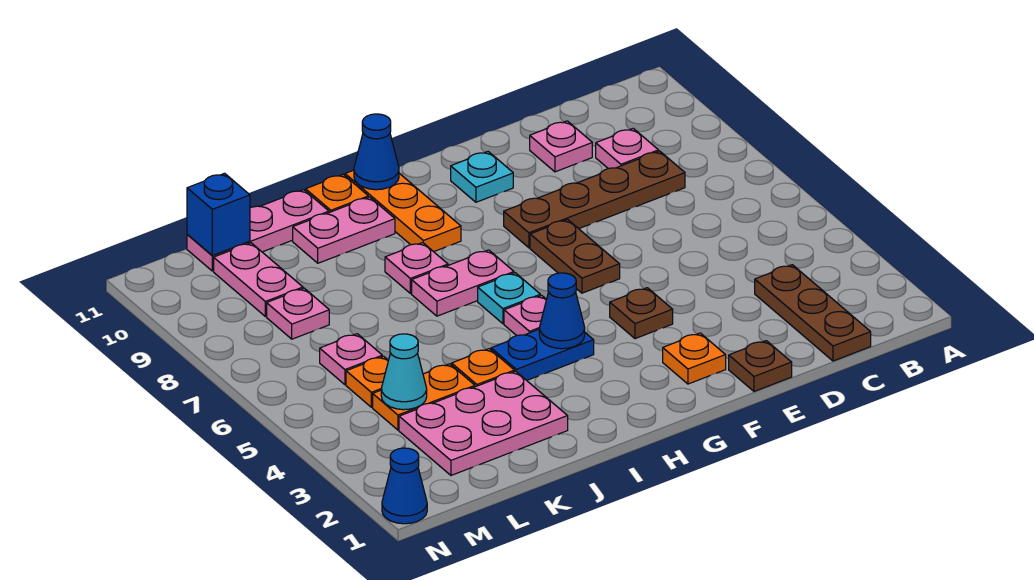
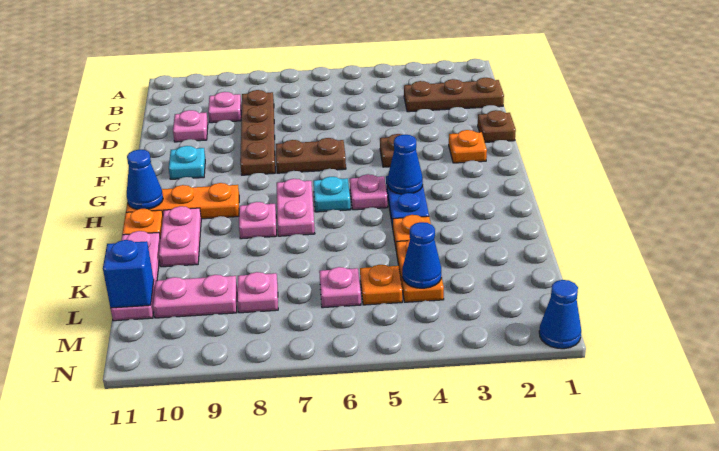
pink plate J2:L3 level 1 -> none
cyan cone L4 level 2 -> blue cone L4 level 2

